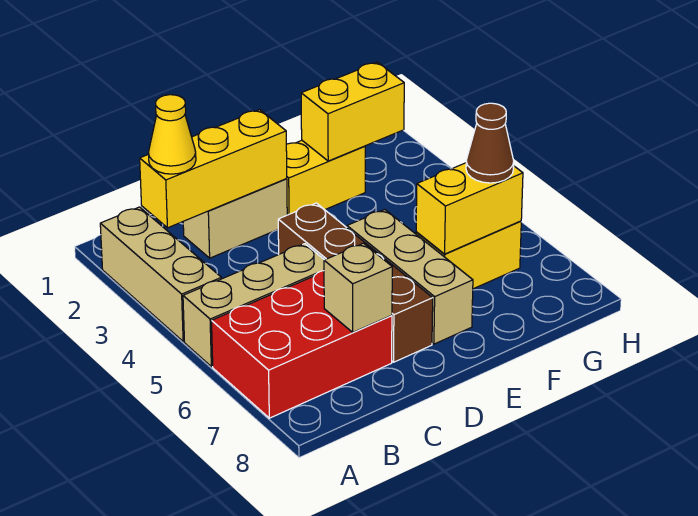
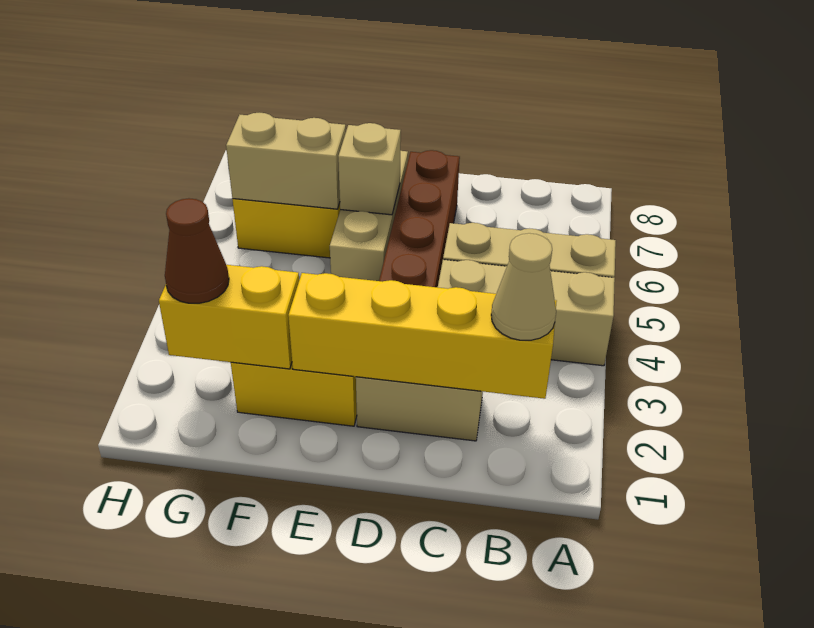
tan brick A2:A4 level 1 -> tan brick A4:C4 level 1
red brick A6:C7 level 1 -> none
yellow brick B2:D2 level 2 -> yellow brick B2:E2 level 2
yellow cone B2 level 3 -> tan cone B2 level 3
tan brick C7 level 2 -> tan brick E6 level 2
yellow brick F6:G6 level 2 -> tan brick F6:G6 level 2
brown cone G6 level 3 -> brown cone G2 level 3

